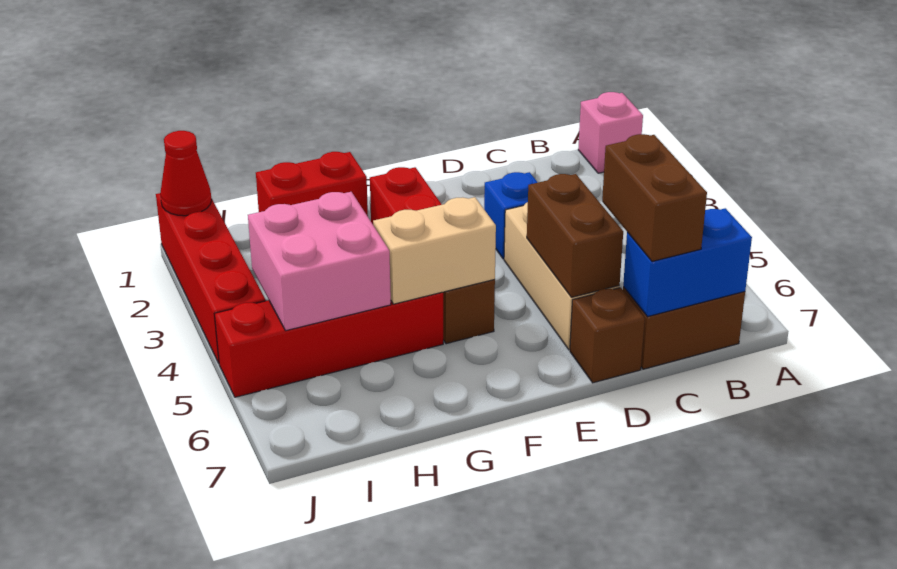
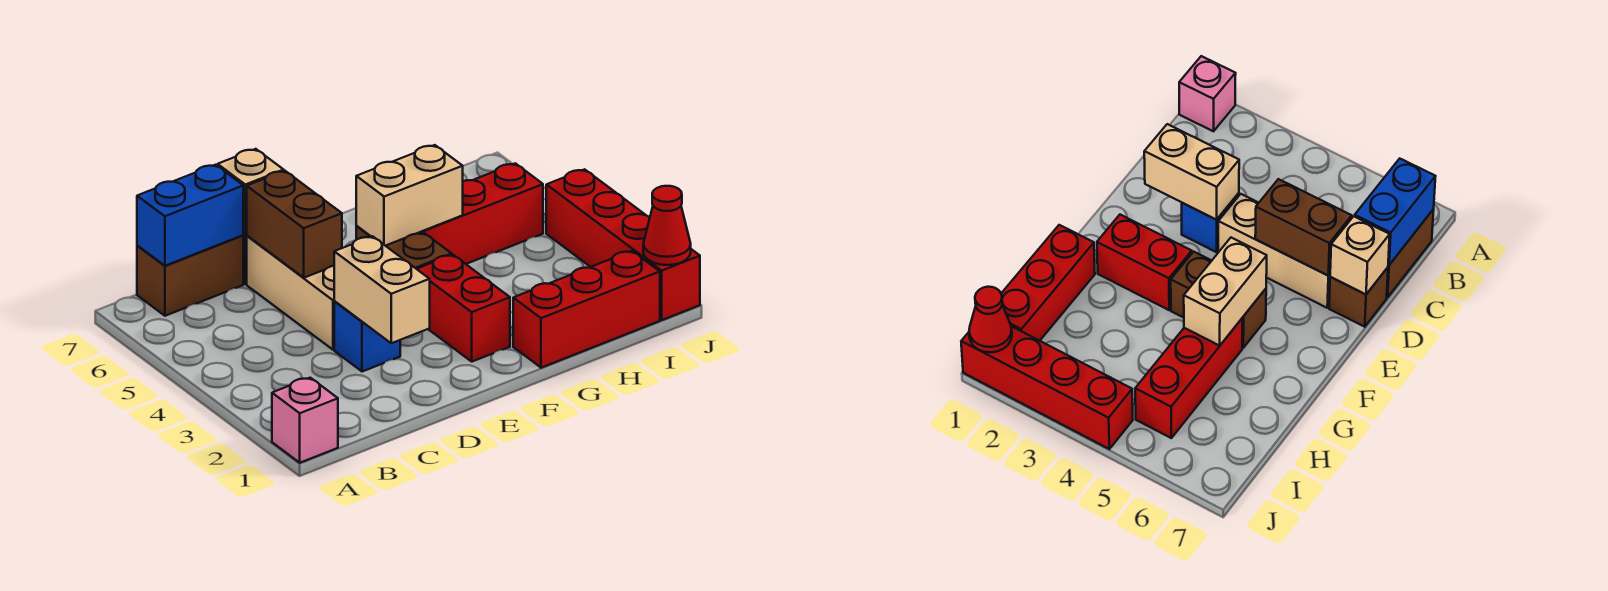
brown brick C6:C7 level 3 -> none
none -> tan brick D2:D3 level 2
none -> tan brick D7 level 2
red brick G1:H1 level 1 -> red brick G1:I1 level 1
red brick G5:J5 level 1 -> red brick G5:I5 level 1
pink brick H4:I5 level 2 -> none

